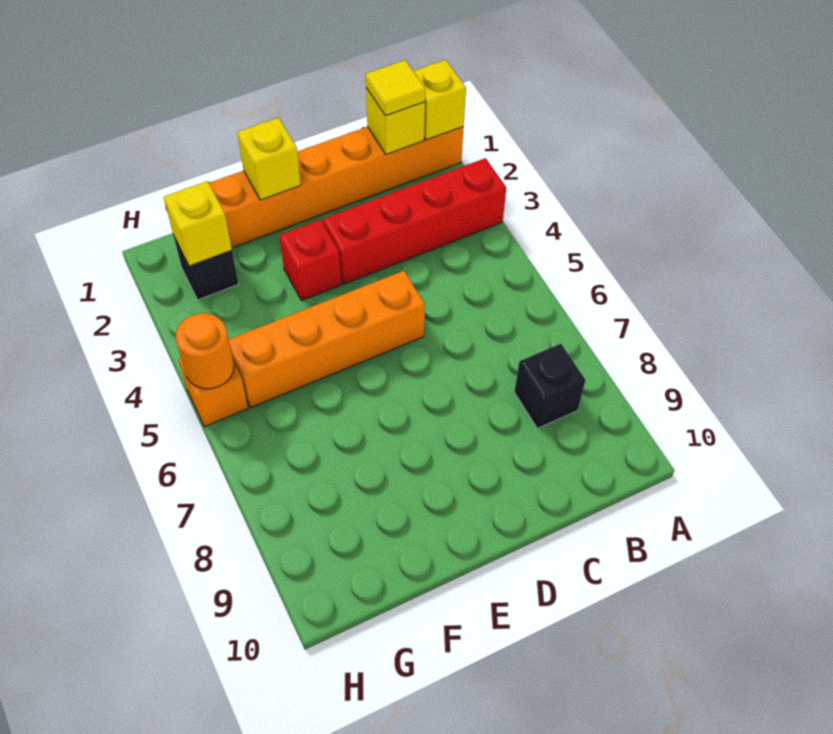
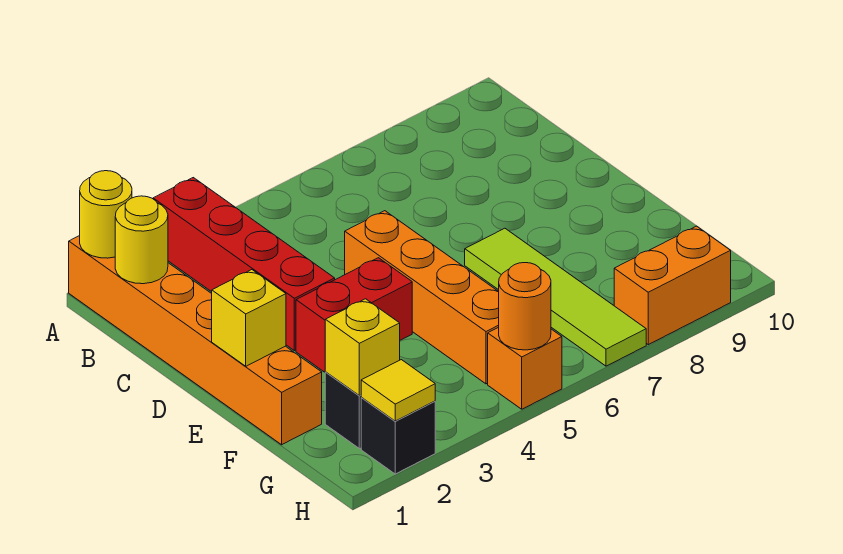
yellow brick A1 level 2 -> yellow round brick A1 level 2
yellow brick B1 level 2 -> yellow round brick B1 level 2
yellow tile B1 level 3 -> yellow tile H2 level 2
black brick B8 level 1 -> black brick H2 level 1
red brick E3 level 1 -> red brick E3:E4 level 1
none -> lime tile E7:H7 level 1
none -> orange brick H8:H9 level 1

